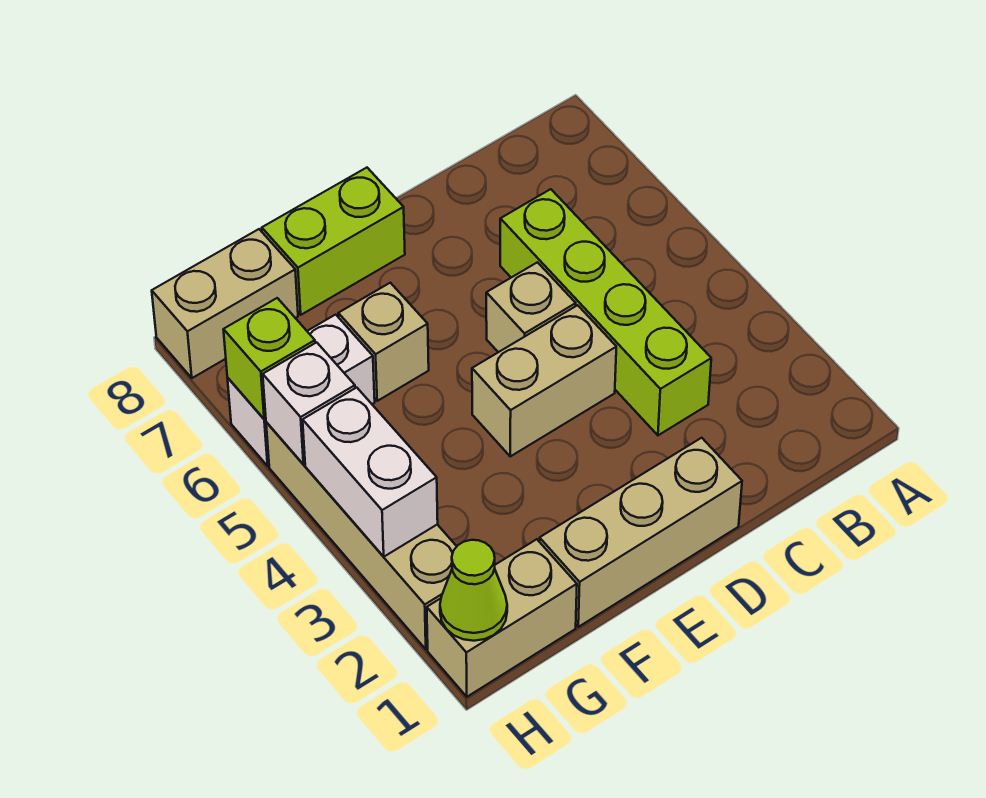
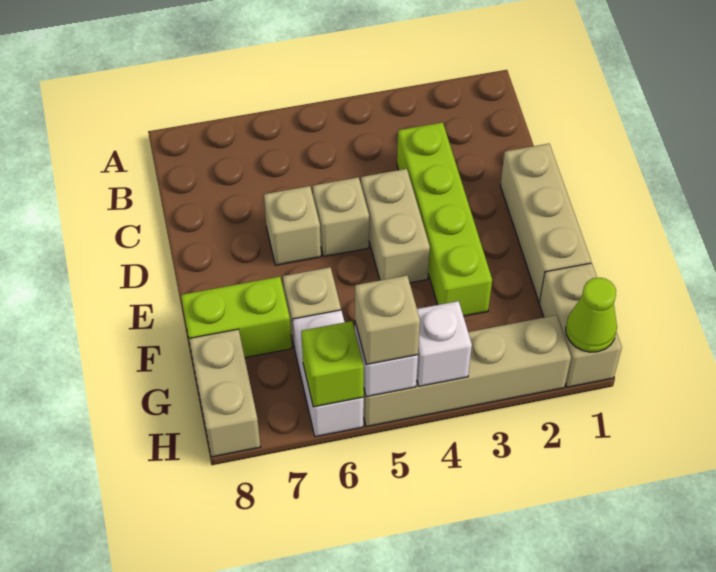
lime brick C3:C6 level 1 -> lime brick C3:F3 level 1
none -> tan brick D6 level 1
lime brick E8:F8 level 1 -> lime brick F7:F8 level 1
white brick H3:H4 level 2 -> white brick H4 level 2
none -> tan brick H5 level 3

